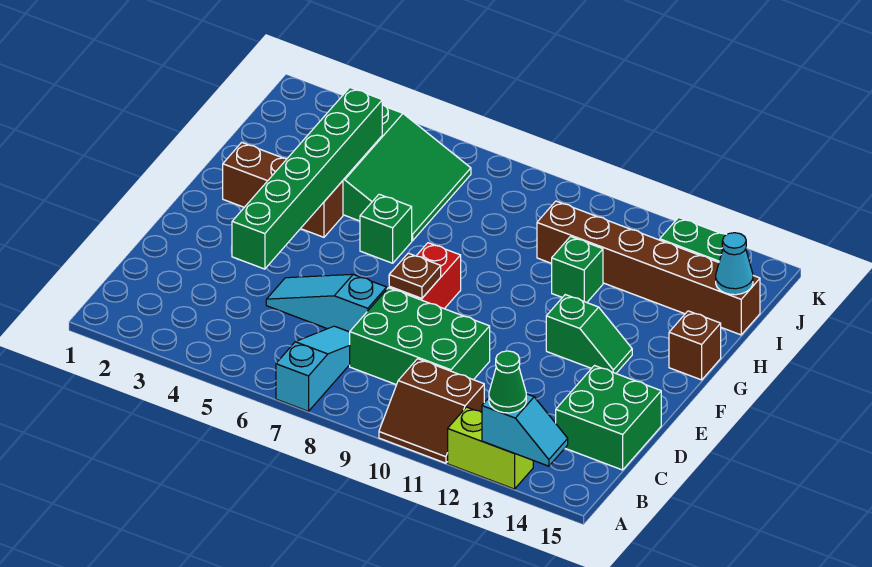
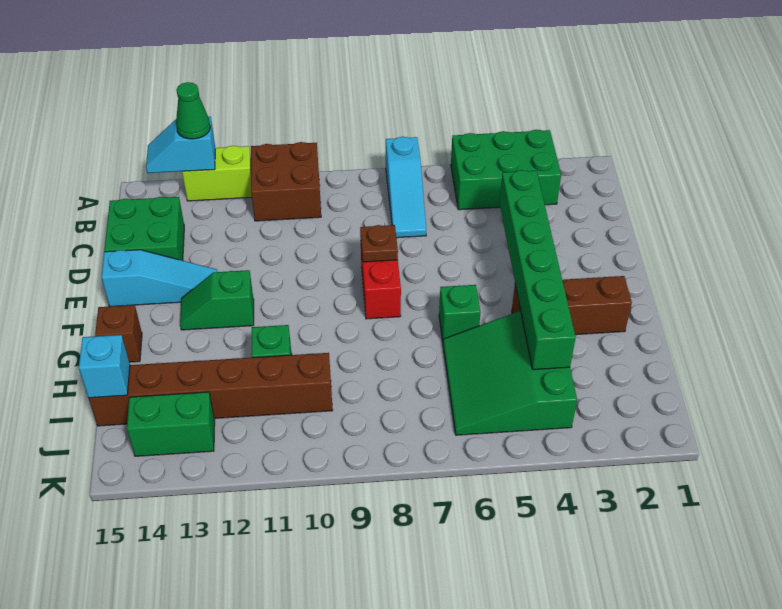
brown slope A10:B11 level 1 top B -> brown brick A10:B11 level 1
green brick C8:D10 level 1 -> green brick A3:B5 level 1
cyan slope D5:D7 level 1 top 7 -> cyan slope E13:E15 level 1 top 15
cyan cone I15 level 2 -> cyan brick I15 level 2

